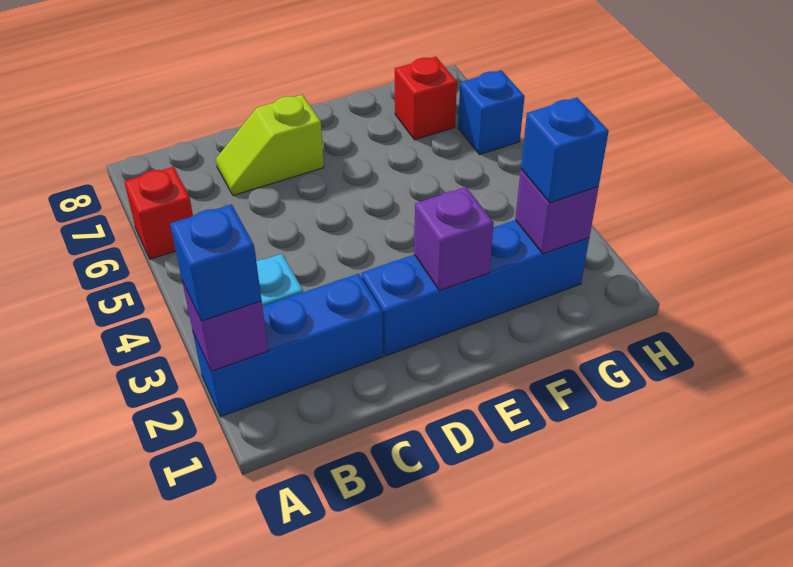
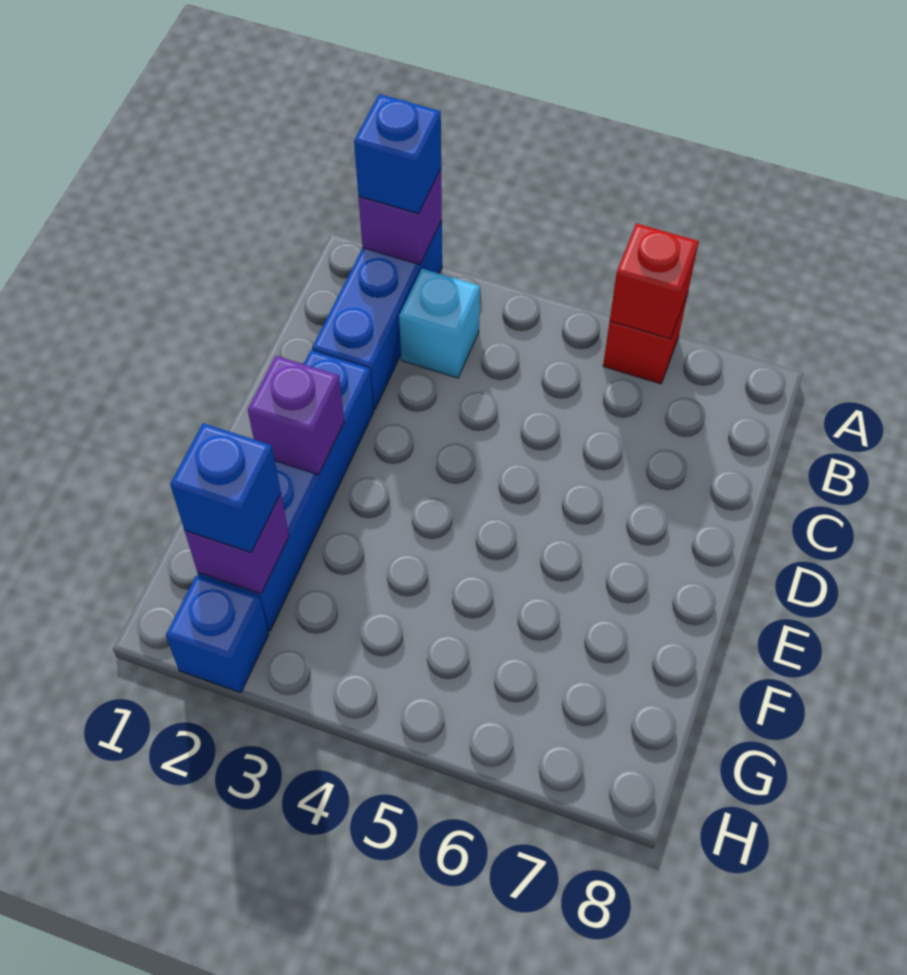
lime slope C7:D7 level 1 top D -> none
red brick G7 level 1 -> red brick A6 level 2
blue brick H6 level 1 -> blue brick H2 level 1

